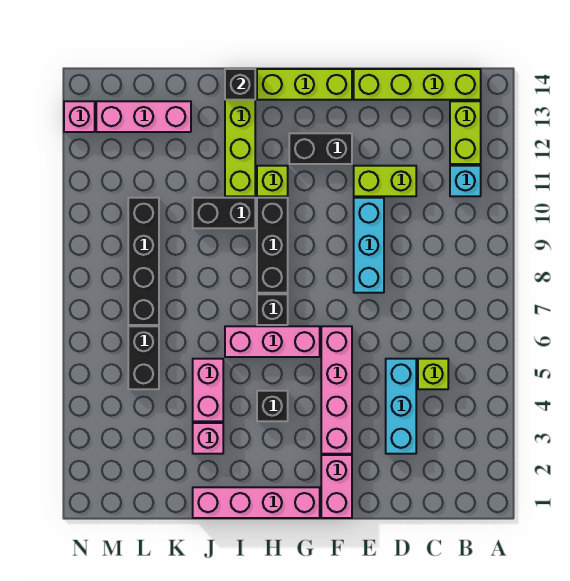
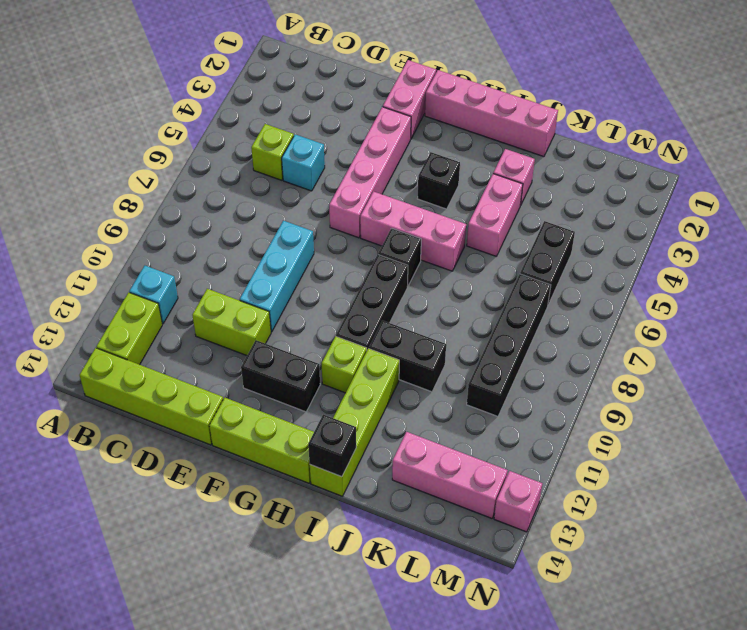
cyan brick D3:D5 level 1 -> cyan brick D5 level 1

